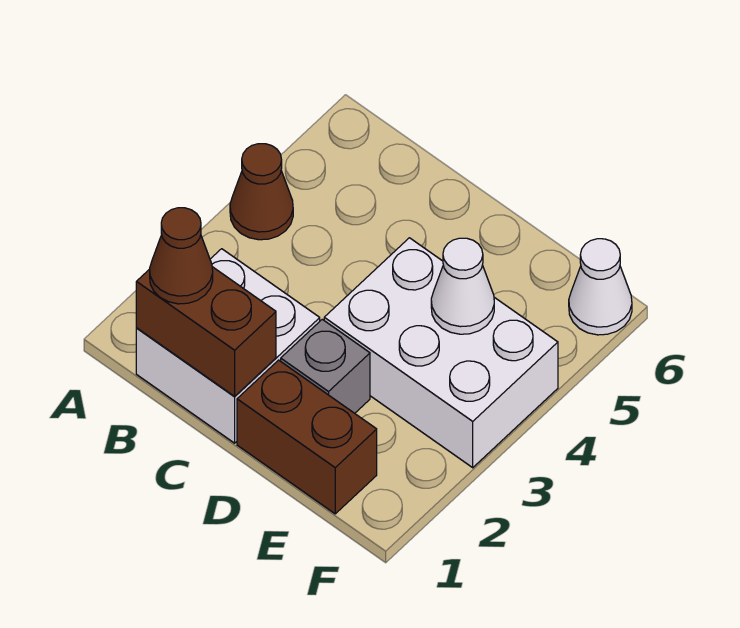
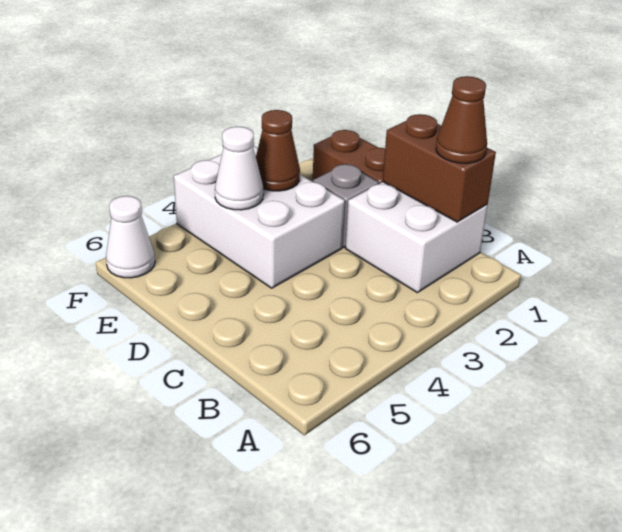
brown cone A4 level 1 -> brown cone E3 level 2

